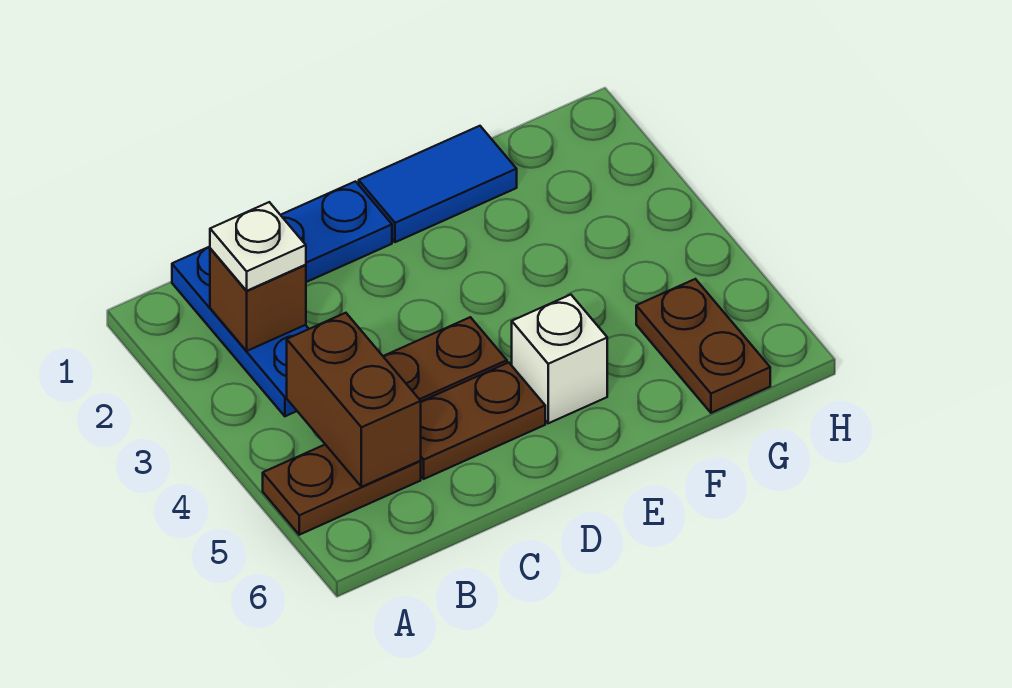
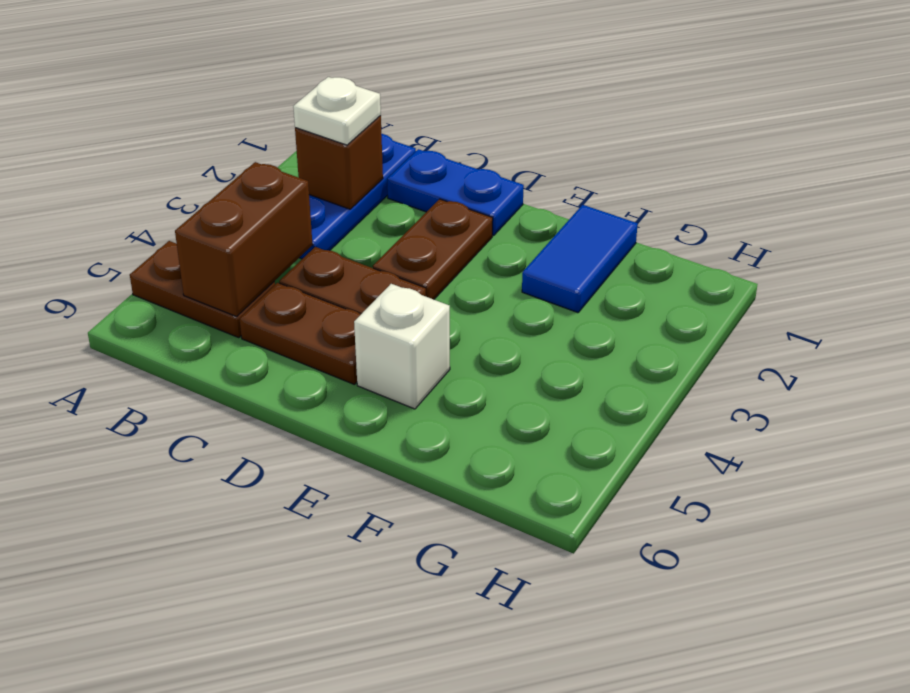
blue tile E1:F1 level 1 -> blue tile F1:F2 level 1
brown plate G5:G6 level 1 -> brown plate D2:D3 level 1

